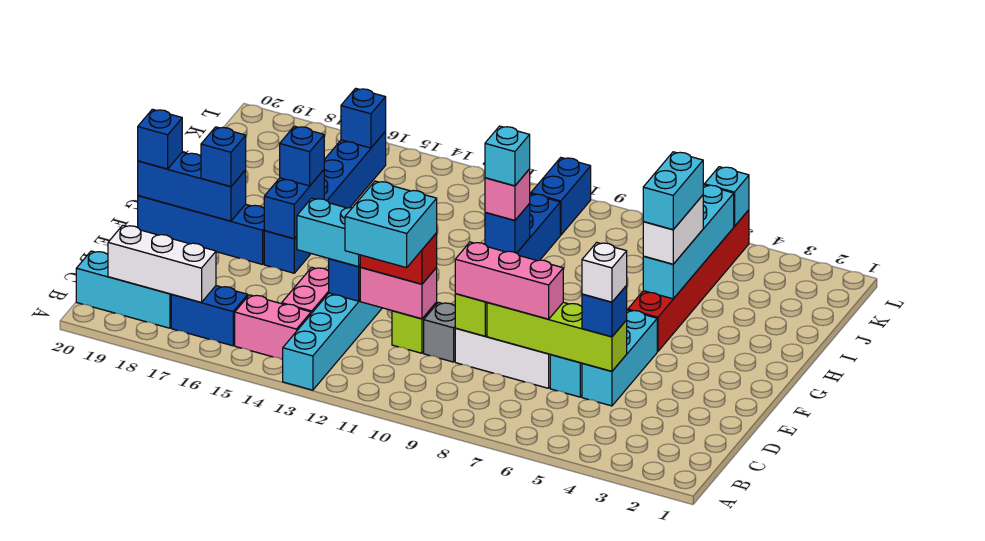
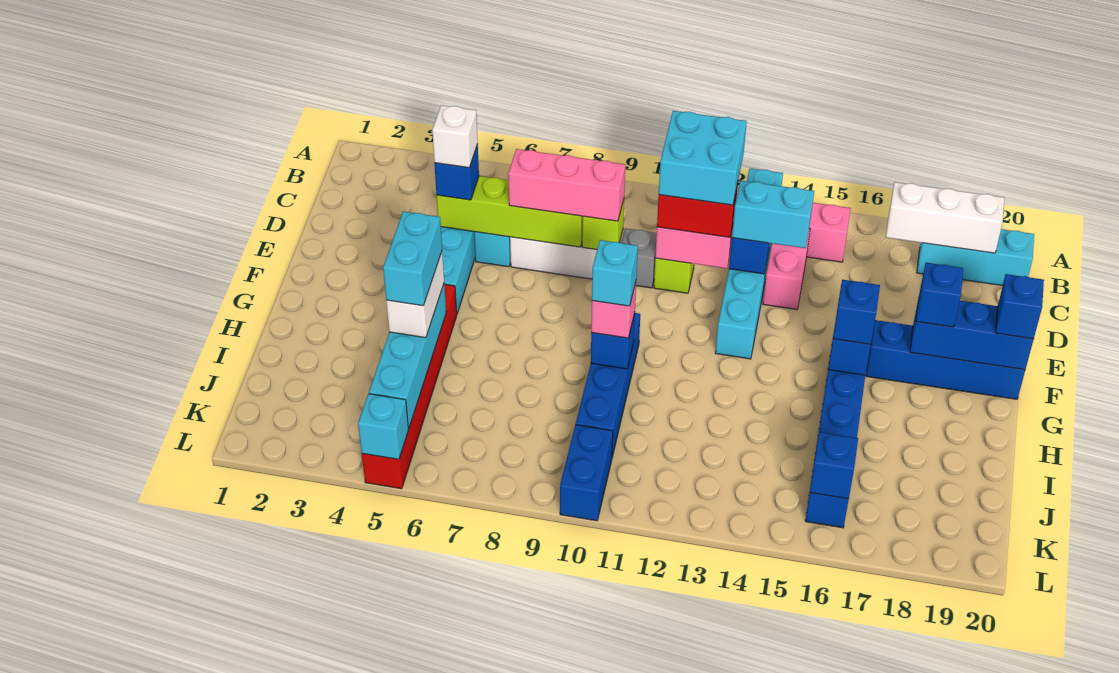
blue brick B16:B17 level 1 -> none

